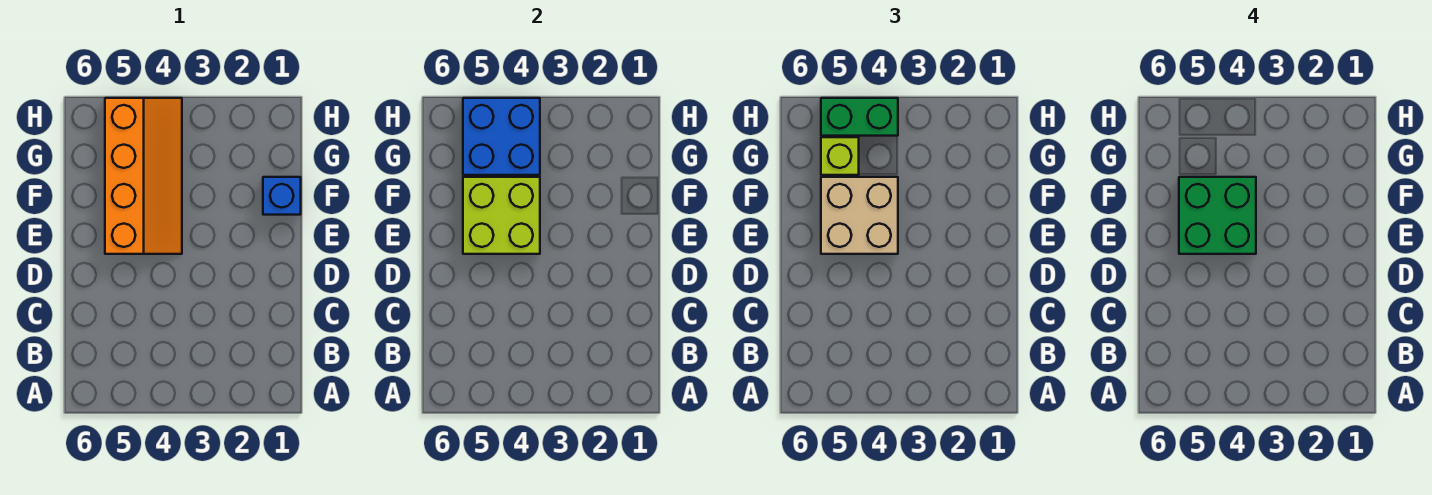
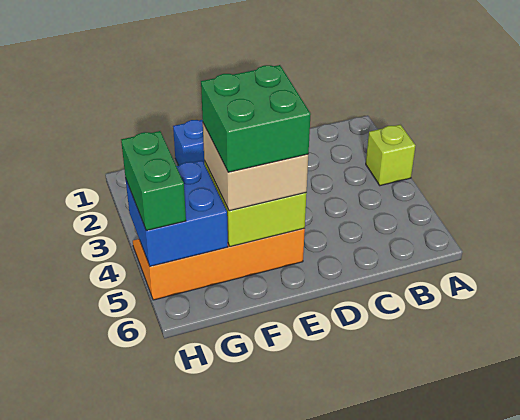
lime brick G5 level 3 -> lime brick A3 level 1

